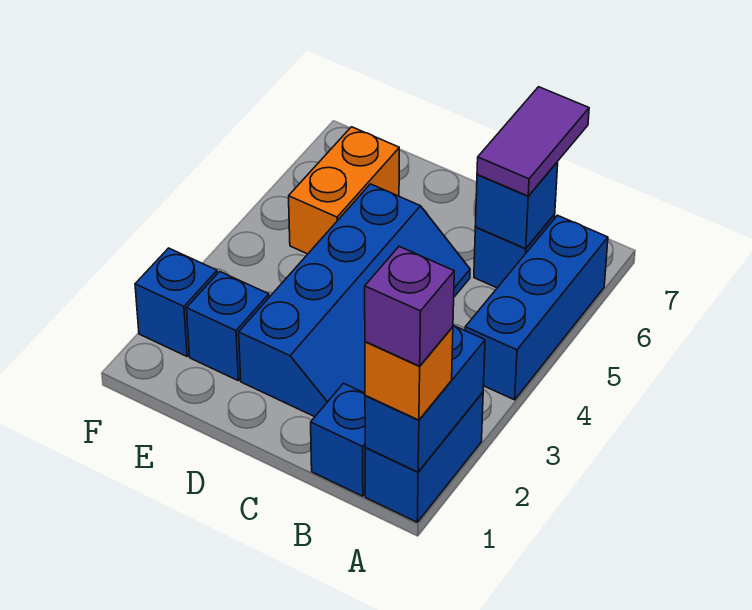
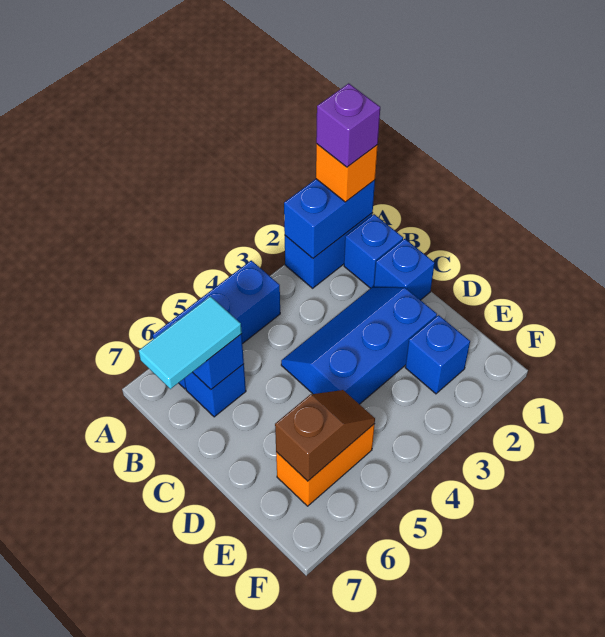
purple tile B6:B7 level 3 -> cyan tile B6:B7 level 3
blue slope C2:D5 level 1 top D -> blue slope C2:D4 level 1 top D
none -> brown slope E5:E6 level 2 top 6
blue brick F2 level 1 -> blue brick C1 level 1

